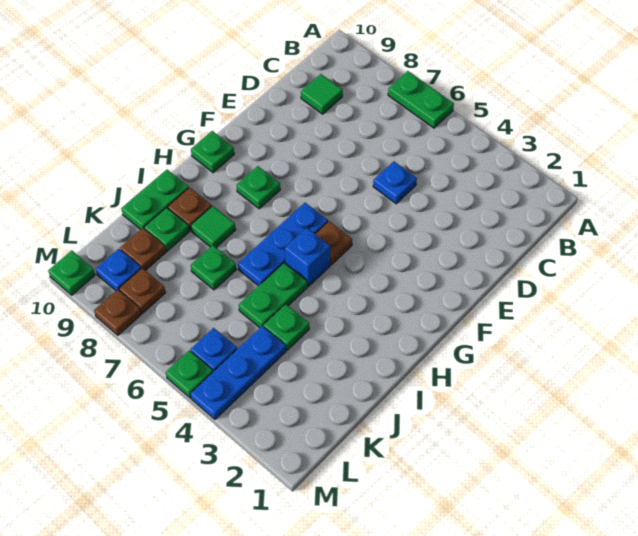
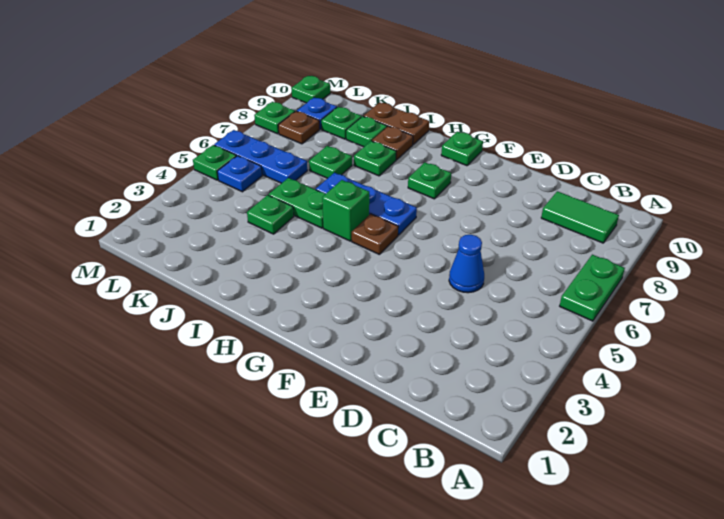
green tile C9 level 1 -> green tile B9:C9 level 1
blue plate D5 level 1 -> blue cone D5 level 1
blue brick H5 level 1 -> green brick H5 level 1
green tile I8 level 1 -> green plate I8 level 1
green plate I10:J10 level 1 -> brown plate I10:J10 level 1
blue plate K4:M4 level 1 -> blue plate K6:M6 level 1
brown plate K9 level 1 -> green plate K9 level 1
brown plate M8 level 1 -> green plate M8 level 1

